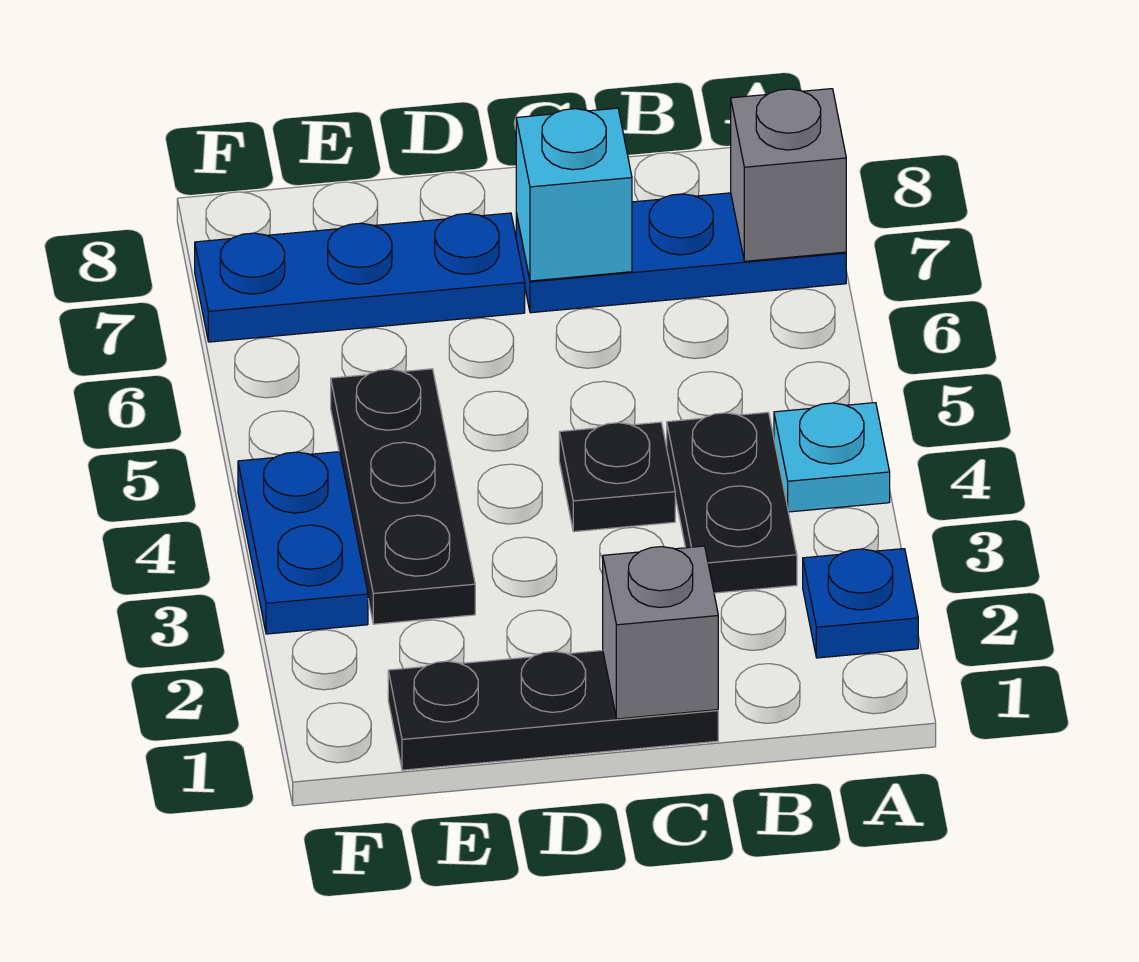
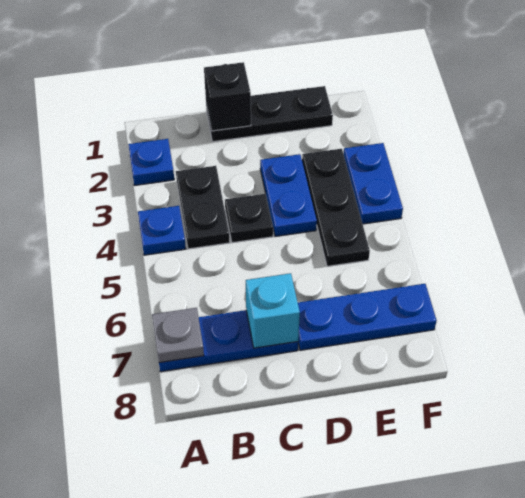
cyan plate A4 level 1 -> blue plate A4 level 1
grey brick A7 level 2 -> grey plate A7 level 2
grey brick C1 level 2 -> black brick C1 level 2
none -> blue plate D3:D4 level 1

